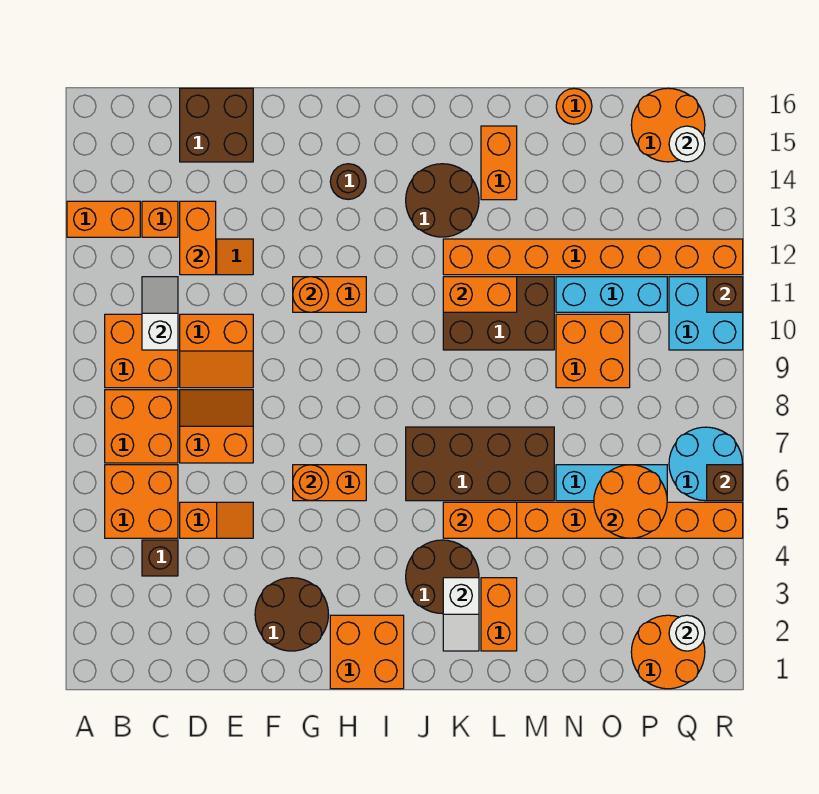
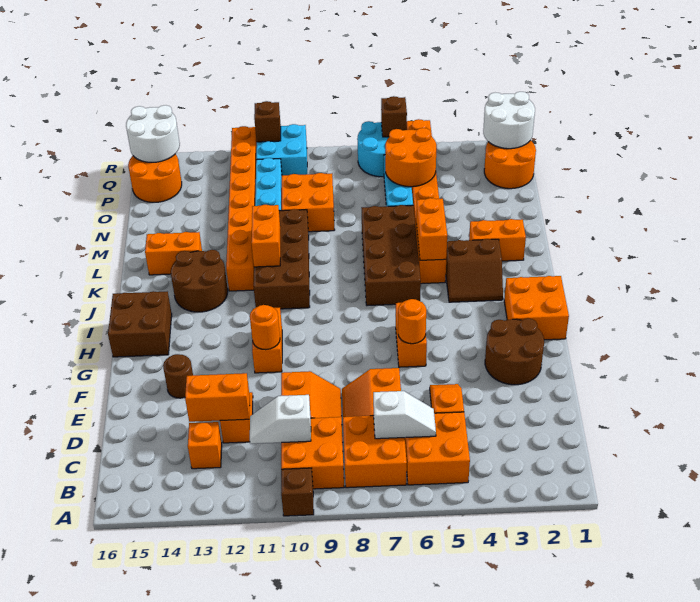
orange brick A13:B13 level 1 -> none
brown brick C4 level 1 -> brown brick A10 level 1
brown brick D15:E16 level 1 -> brown brick H15:I16 level 1
brown round brick H14 level 1 -> brown round brick F14 level 1
brown round brick J3:K4 level 1 -> brown slope J3:K4 level 1 top K
white slope K2:K3 level 2 top 3 -> white slope C6:C7 level 2 top 7
brown brick K10:M11 level 1 -> brown brick J10:M11 level 1
orange round brick N16 level 1 -> none
white round brick Q2 level 2 -> white round brick Q1:R2 level 2
white round brick Q15 level 2 -> white round brick Q15:R16 level 2

